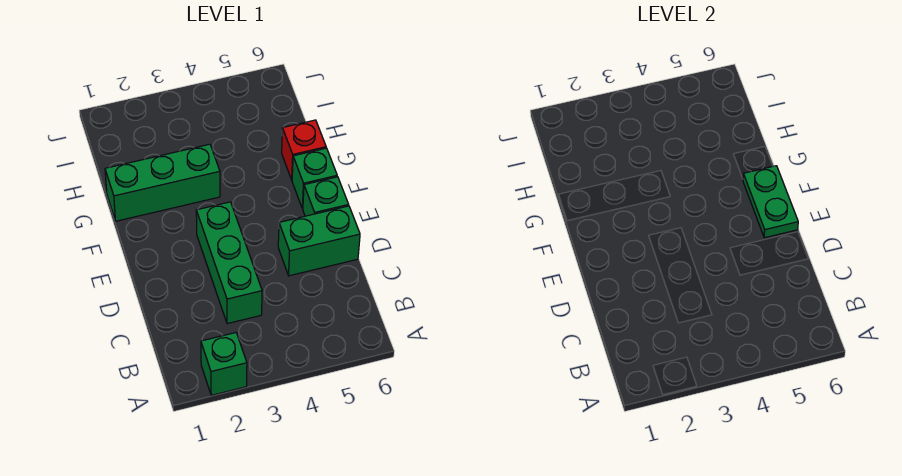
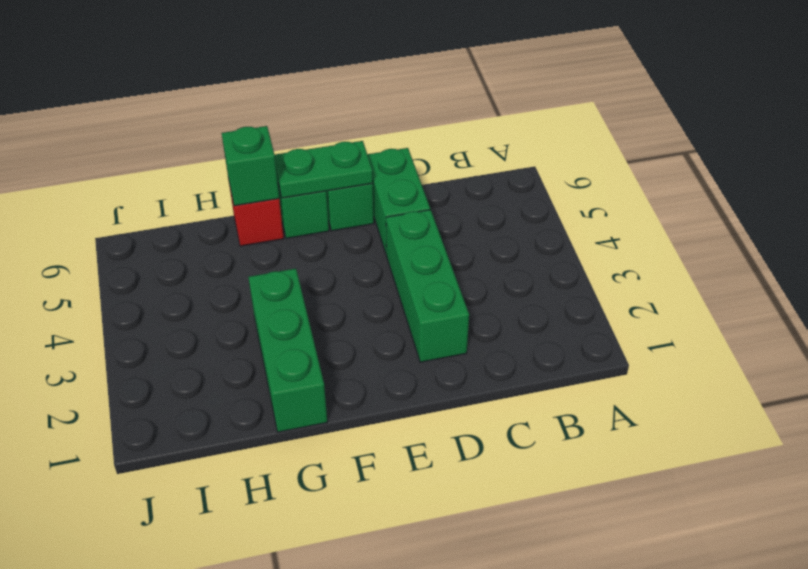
green brick A2 level 1 -> green brick G6 level 2
green brick C3:E3 level 1 -> green brick D2:D4 level 1

